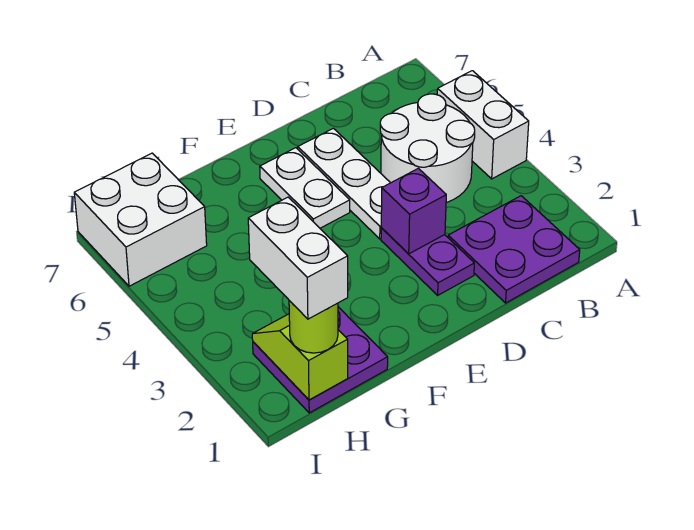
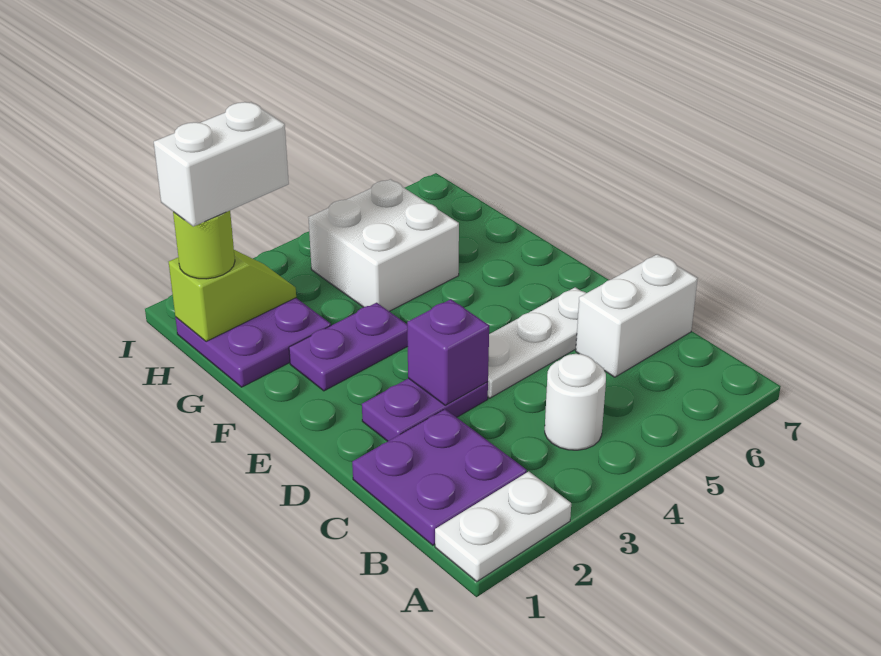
white brick A4:A5 level 1 -> white brick C6:C7 level 1
white round brick B4:C5 level 1 -> white round brick B4 level 1
white plate E5:E6 level 1 -> white plate A1:A2 level 1
none -> purple plate F2:F3 level 1
white brick H6:I7 level 1 -> white brick G4:H5 level 1

